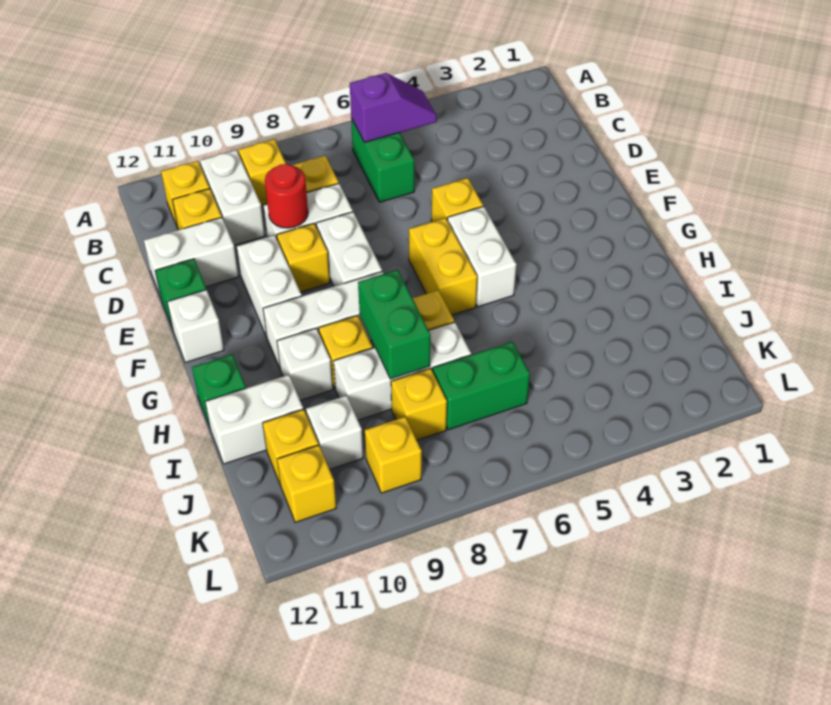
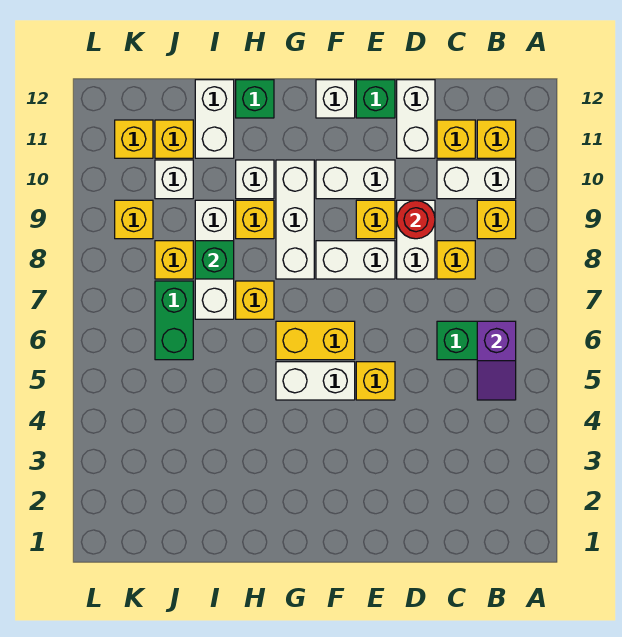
green brick H8:I8 level 2 -> green brick I8 level 2

